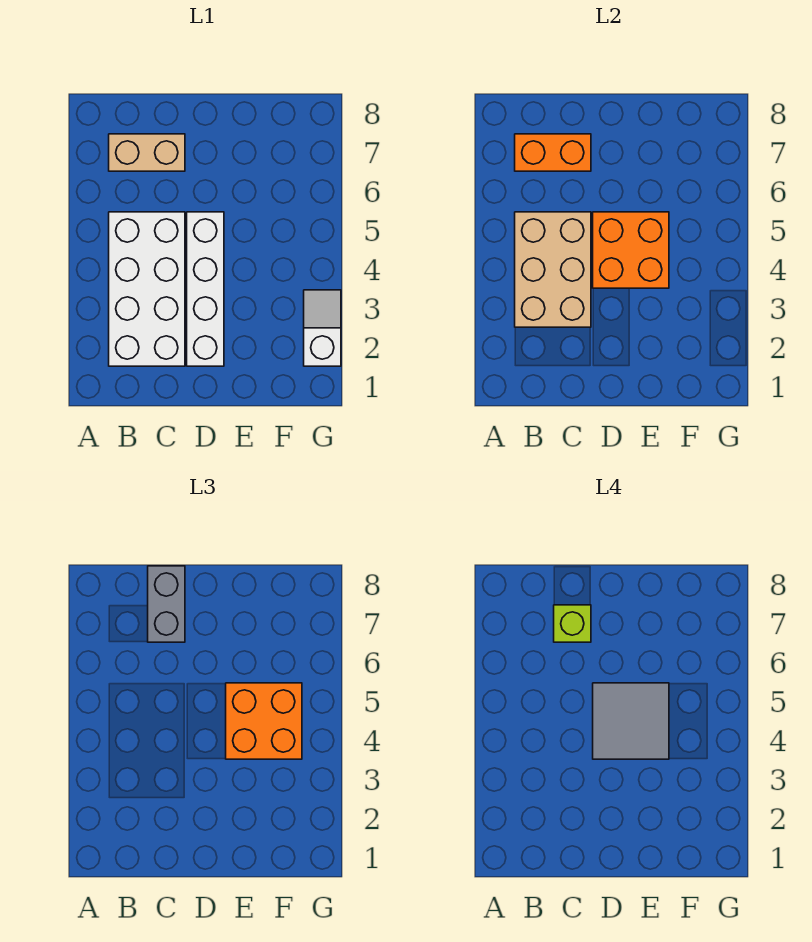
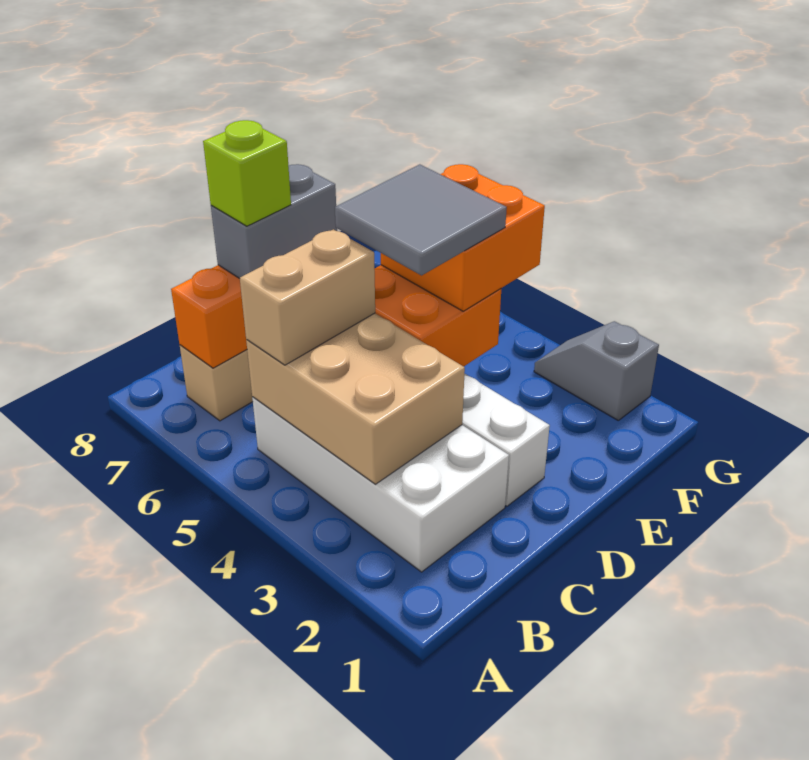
none -> tan brick B5:C5 level 3
grey brick C7:C8 level 3 -> grey brick C7:D7 level 3
white slope G2:G3 level 1 top 2 -> grey slope G2:G3 level 1 top 2

